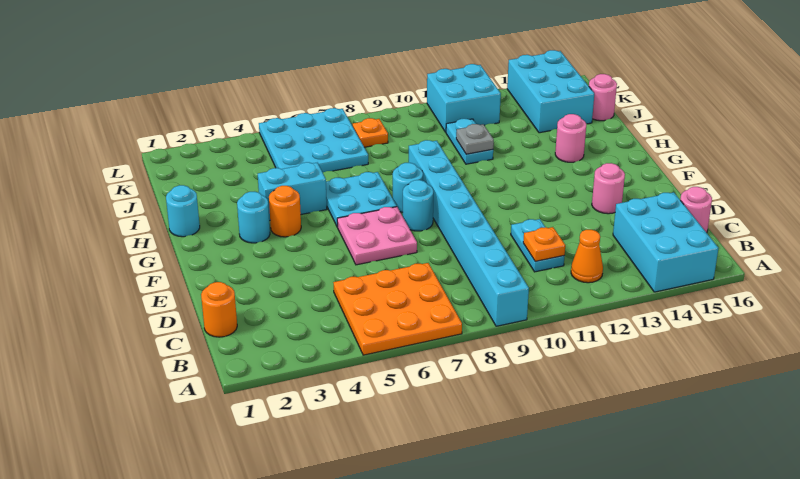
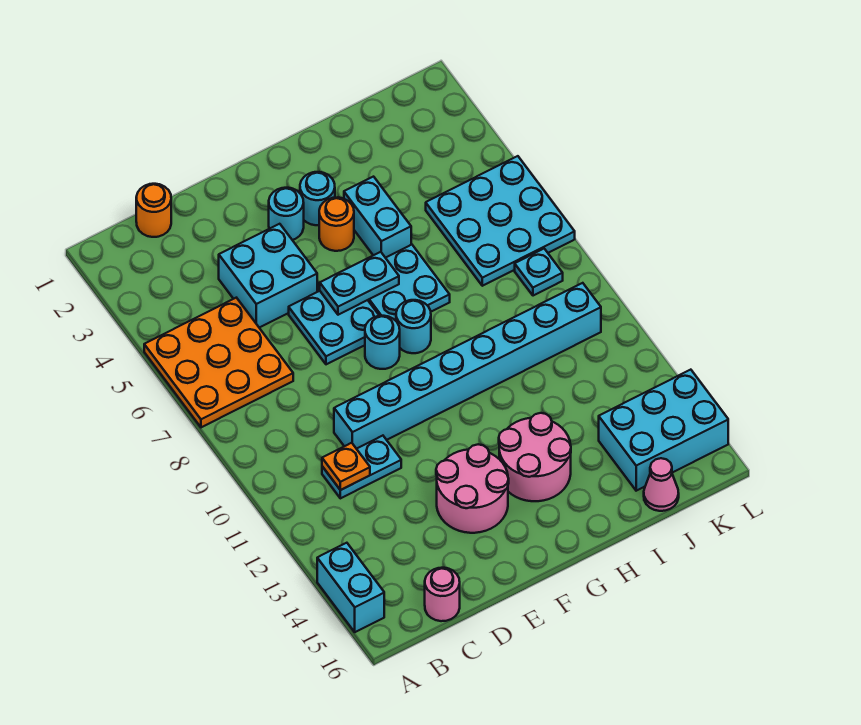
cyan brick A9:H9 level 1 -> cyan brick D10:K10 level 1
cyan brick A14:C15 level 1 -> cyan brick A14:A15 level 1
orange cone B12 level 1 -> none
pink plate E6:F7 level 1 -> cyan plate E6:F7 level 1
pink round brick E14 level 1 -> pink round brick E13:F14 level 1
cyan round brick H1 level 1 -> cyan round brick F3 level 1
pink round brick H14 level 1 -> pink round brick G13:H14 level 1
cyan plate I11:J11 level 1 -> cyan plate F6:G6 level 2
grey plate I11 level 2 -> none
pink round brick J16 level 1 -> pink cone J16 level 1
orange plate K8 level 1 -> cyan plate K8 level 1
cyan brick K11:L12 level 1 -> cyan brick D4:E5 level 1

